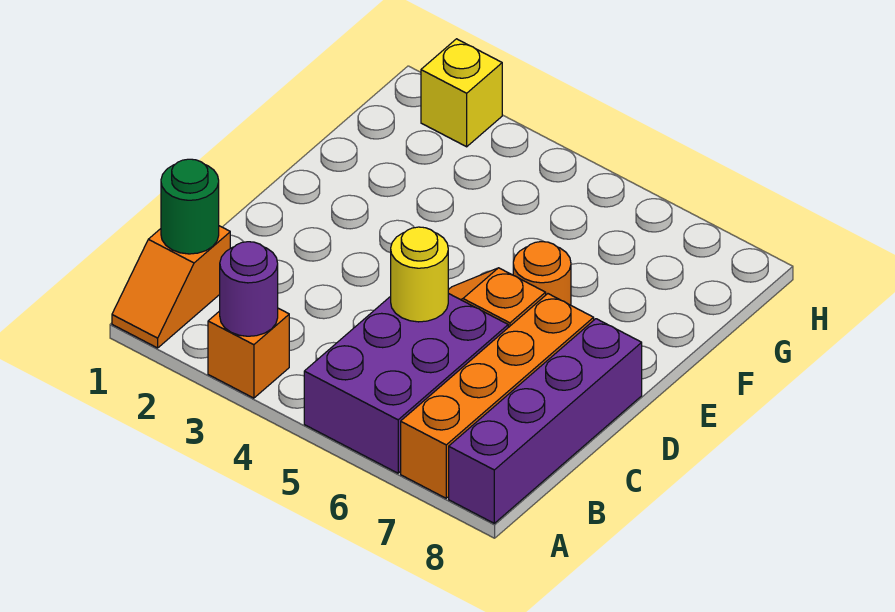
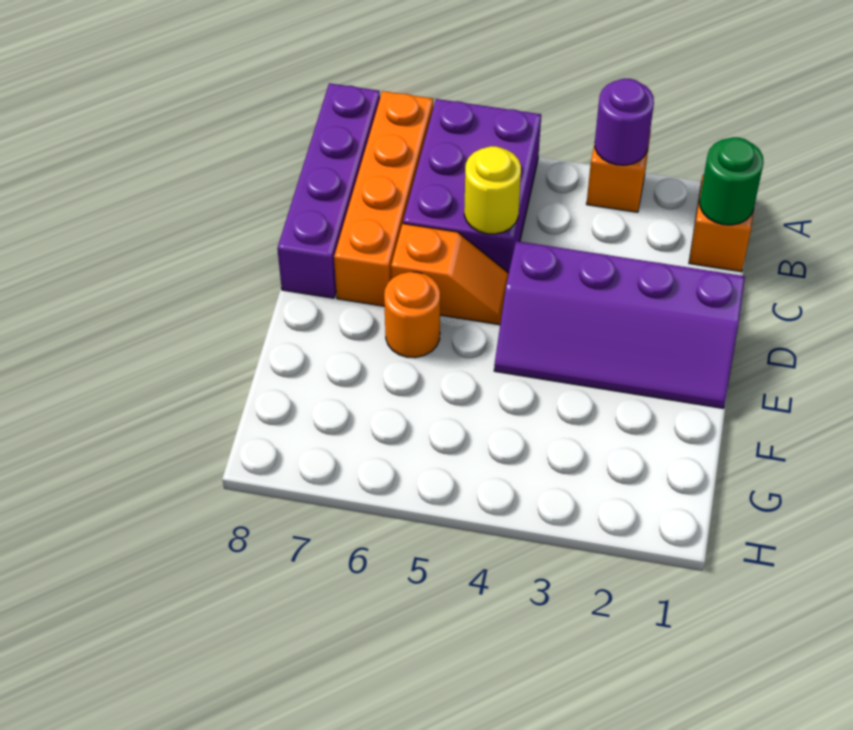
none -> purple slope D1:E4 level 1 top D
yellow brick H2 level 1 -> none

